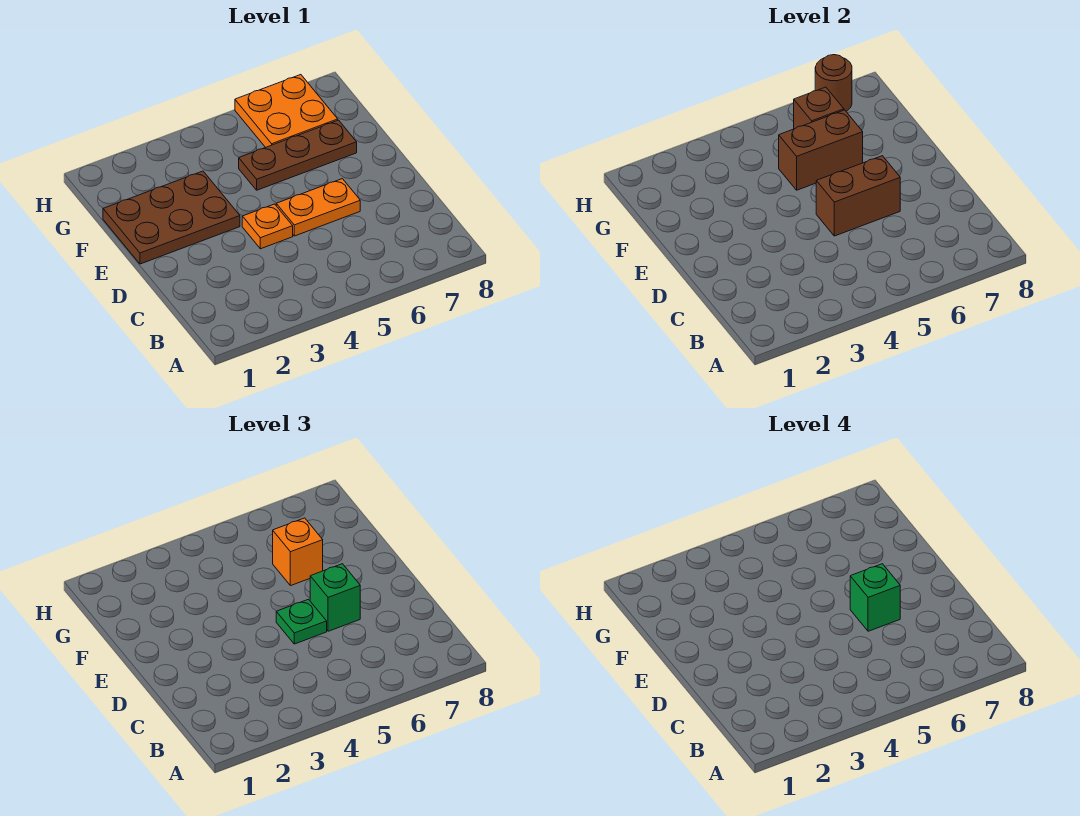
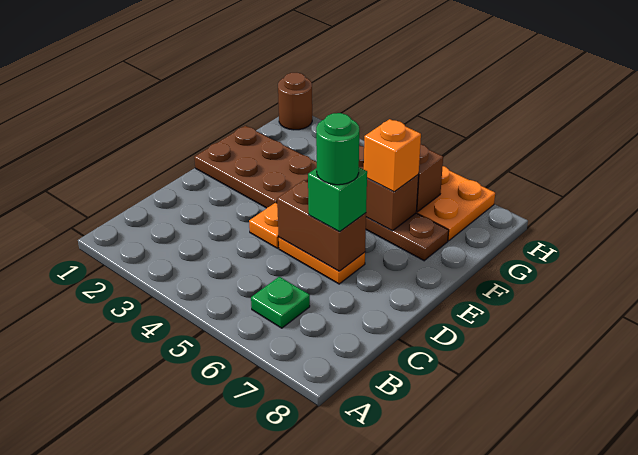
green plate D5 level 3 -> green plate B6 level 1
green brick D6 level 4 -> green round brick D6 level 4
brown round brick H7 level 2 -> brown round brick H1 level 1

